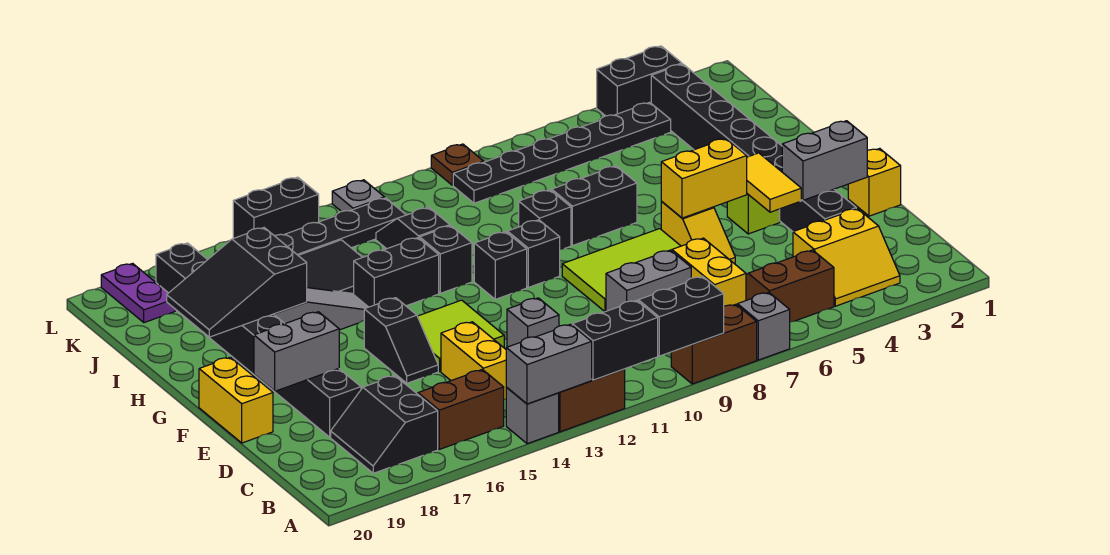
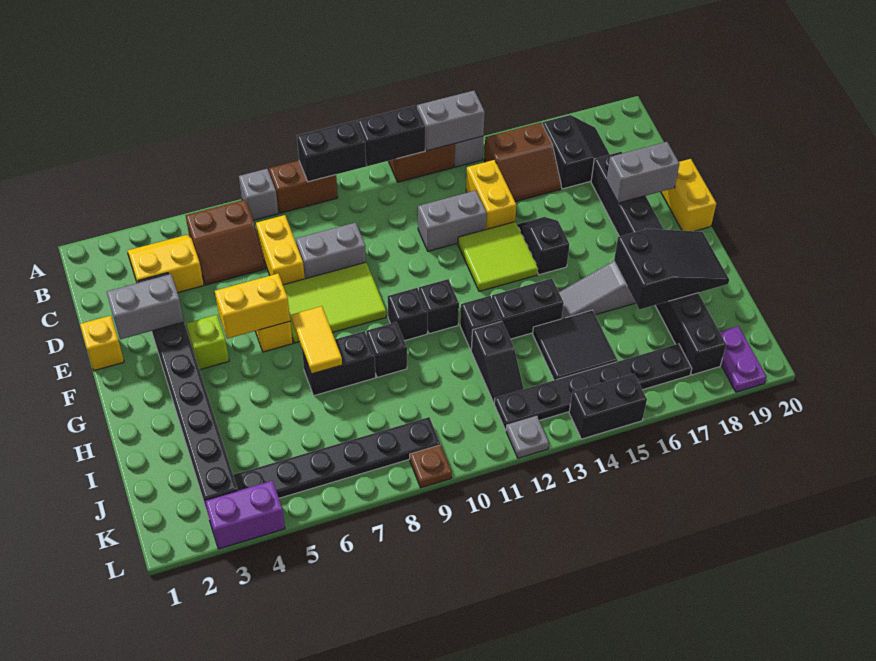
grey brick D12 level 1 -> grey brick D12:D13 level 1
yellow tile E4:F4 level 2 -> yellow tile G7:H7 level 2
black brick L3:L4 level 1 -> purple brick L3:L4 level 1

